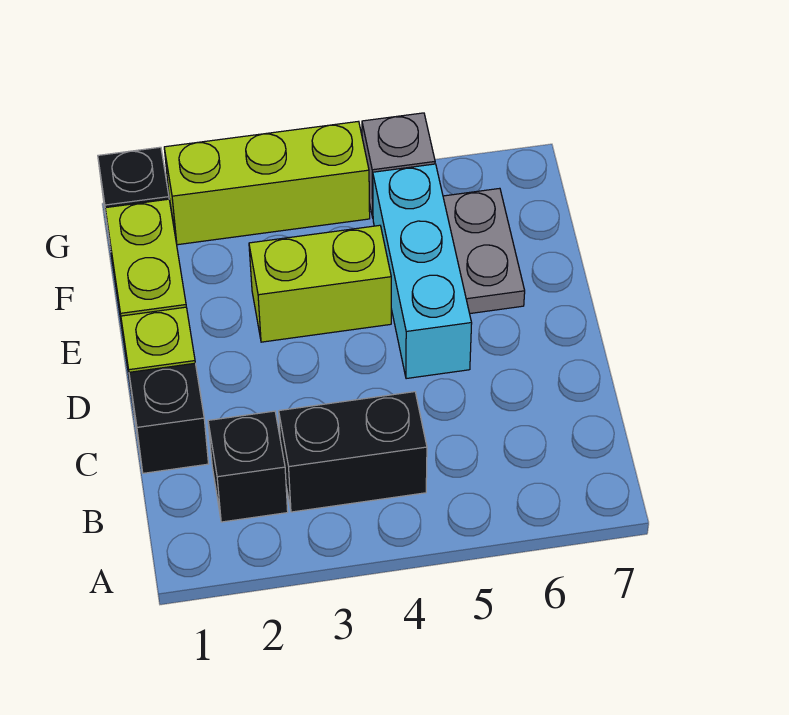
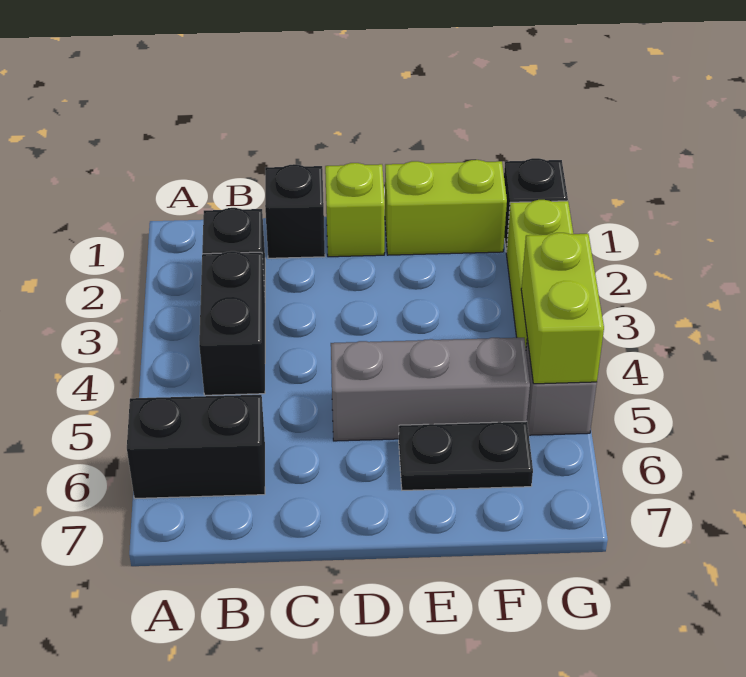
none -> black brick A6:B6 level 1
cyan brick D5:F5 level 1 -> grey brick D5:F5 level 1
lime brick E3:E4 level 1 -> lime brick G4:G5 level 2
grey plate E6:F6 level 1 -> black plate E6:F6 level 1

